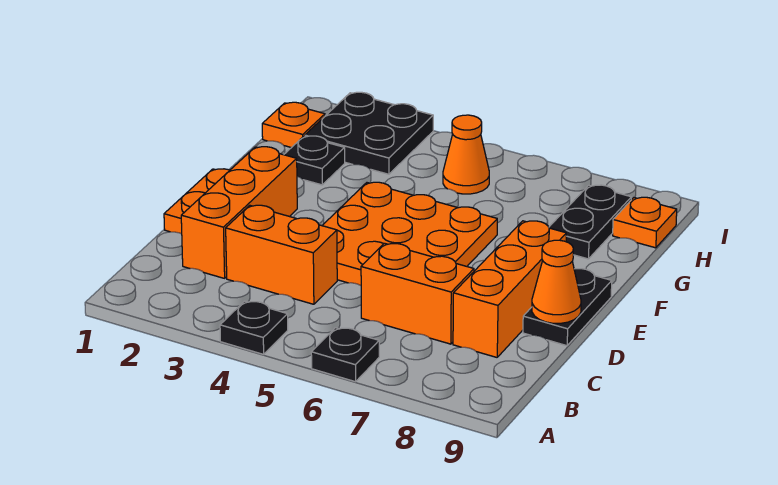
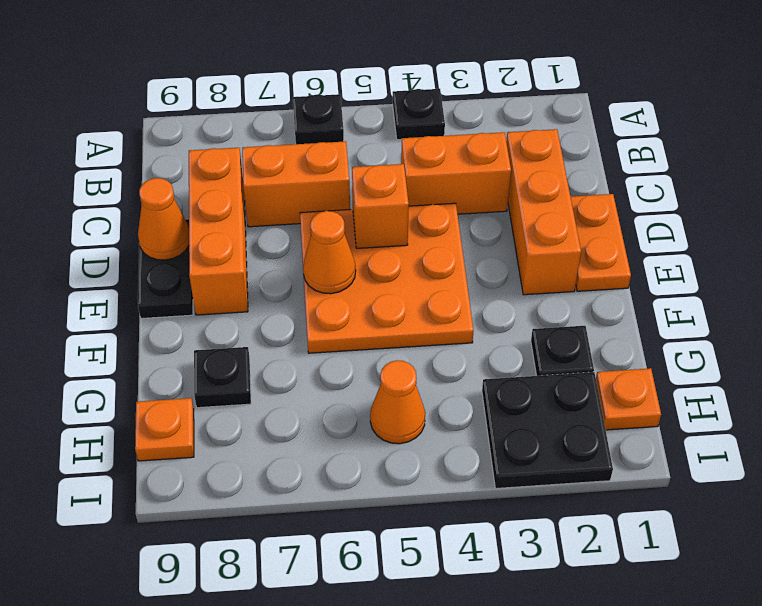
none -> orange brick D5 level 2
none -> orange cone E6 level 2
black plate G8:H8 level 1 -> black plate G8 level 1

